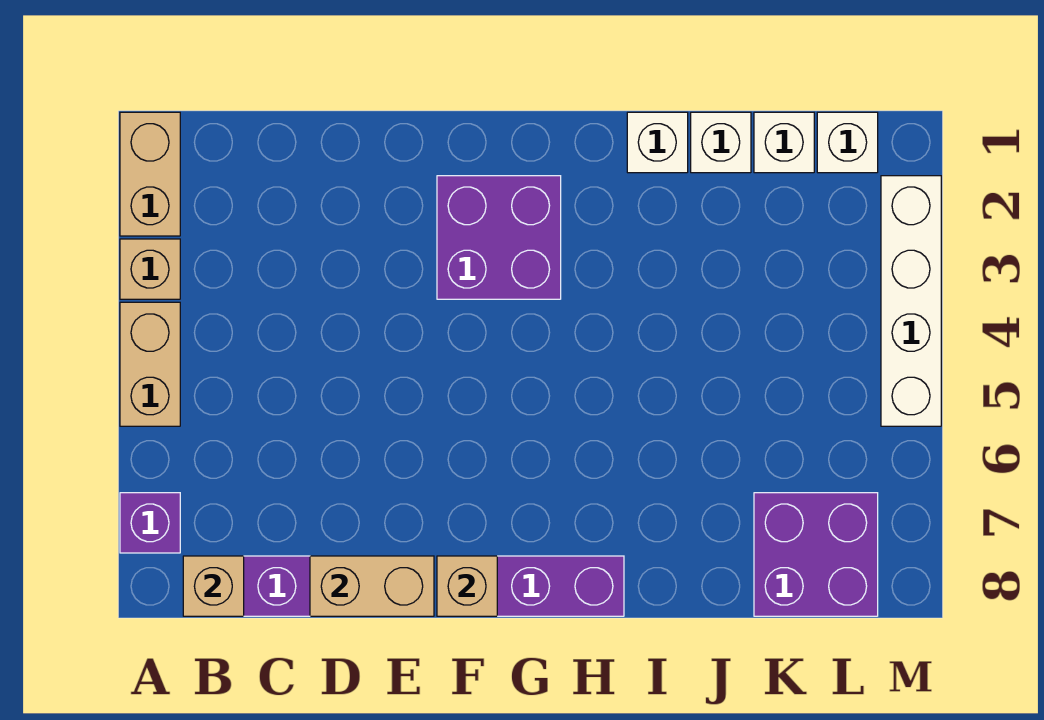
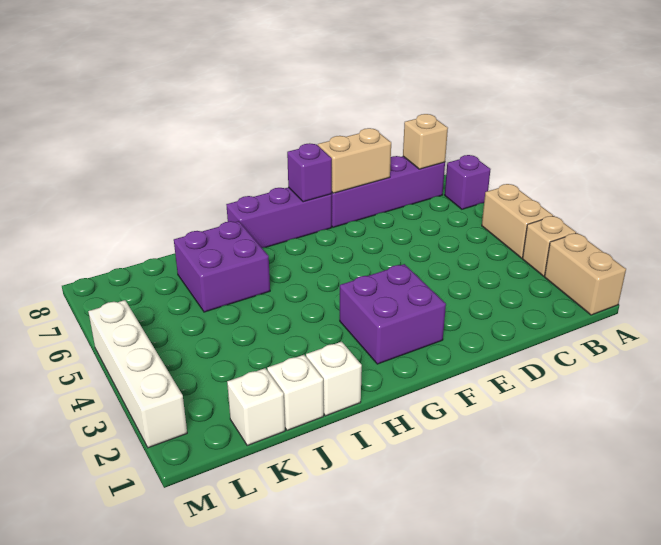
tan brick F8 level 2 -> purple brick F8 level 2
purple brick K7:L8 level 1 -> purple brick I6:J7 level 1
white brick L1 level 1 -> none

